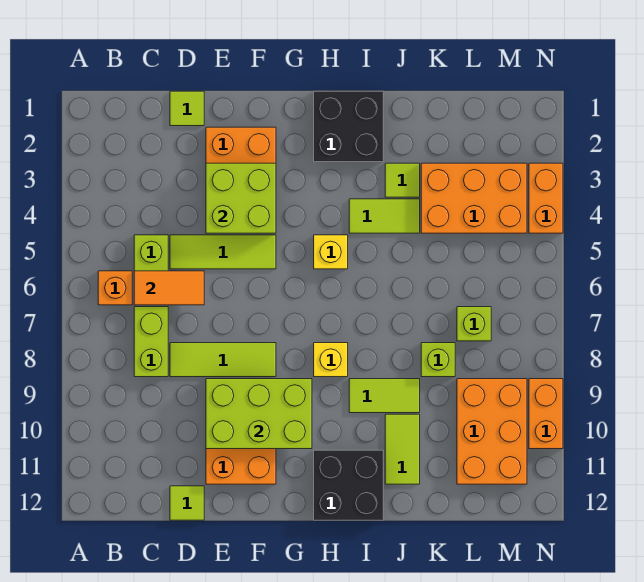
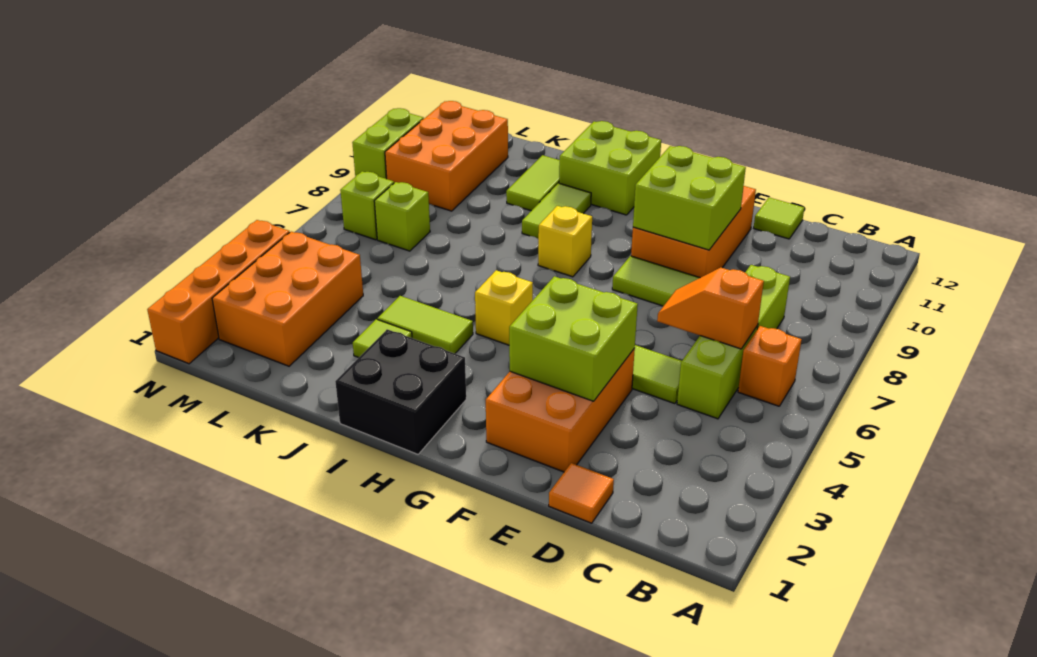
orange tile C6:D6 level 2 -> orange slope C6:D6 level 2 top C
lime tile D1 level 1 -> orange tile D1 level 1
lime brick E9:G10 level 2 -> lime brick E9:F10 level 2
black brick H11:I12 level 1 -> lime brick H11:I12 level 1
lime tile I9:J9 level 1 -> lime tile I9:I10 level 1
orange brick K3:M4 level 1 -> orange brick L2:M4 level 1
lime brick K8 level 1 -> lime brick M7 level 1
orange brick N3:N4 level 1 -> orange brick N1:N4 level 1
orange brick N9:N10 level 1 -> lime brick N9:N10 level 1

